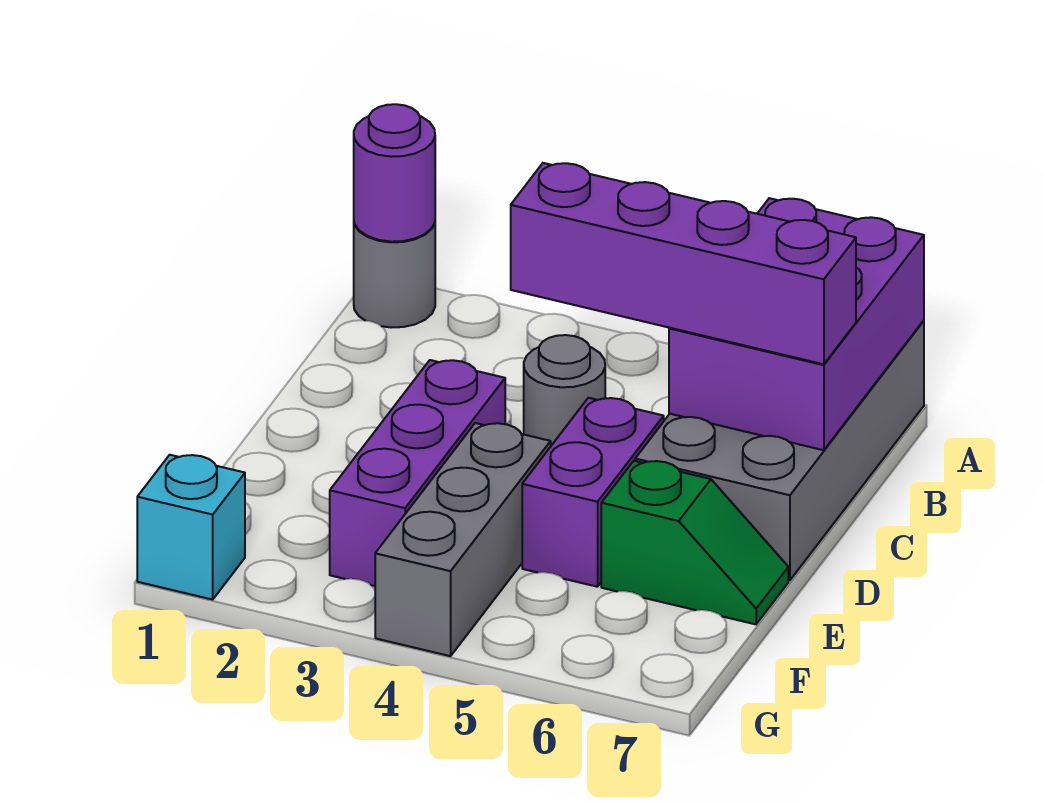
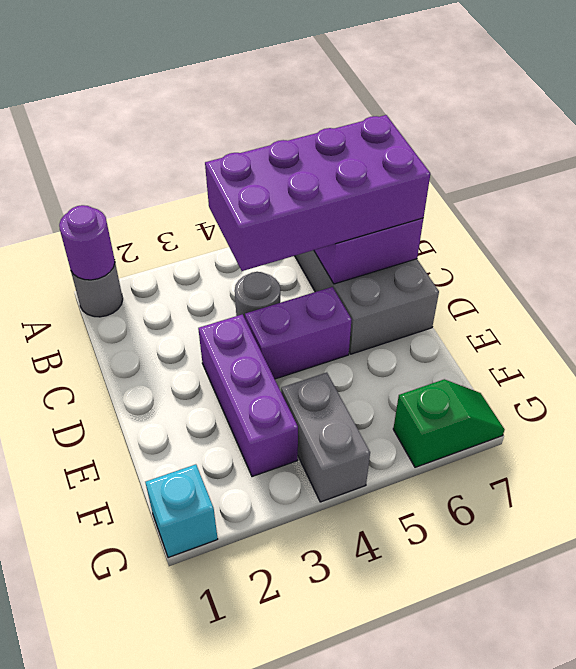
purple brick C4:C7 level 3 -> purple brick B4:C7 level 3
purple brick D5:E5 level 1 -> purple brick D4:D5 level 1
grey brick E4:G4 level 1 -> grey brick F4:G4 level 1
green slope E6:E7 level 1 top 6 -> green slope G6:G7 level 1 top 6

